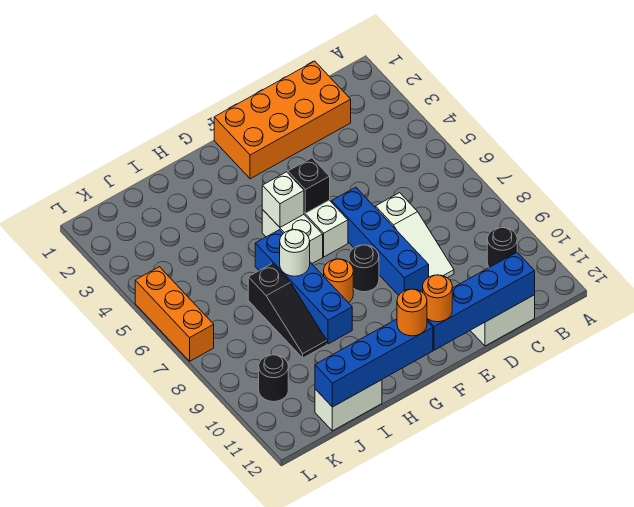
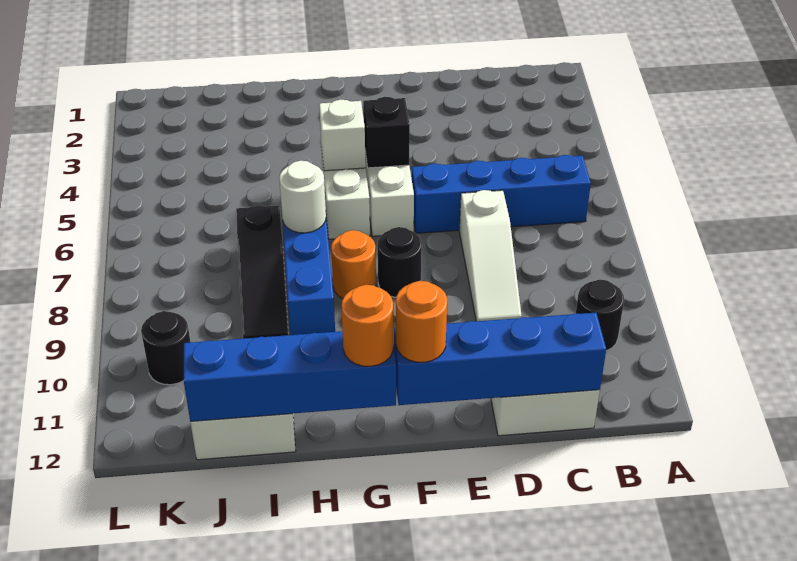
orange brick C1:F2 level 1 -> none
blue brick E6:E9 level 1 -> blue brick B6:E6 level 1
orange brick L5:L7 level 1 -> none

